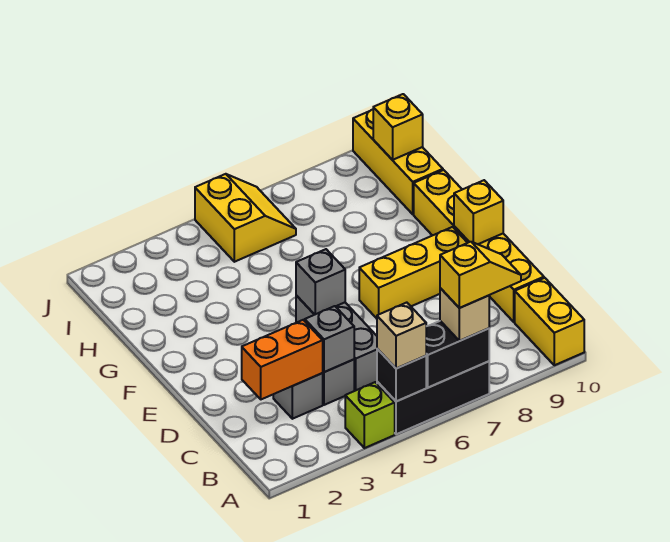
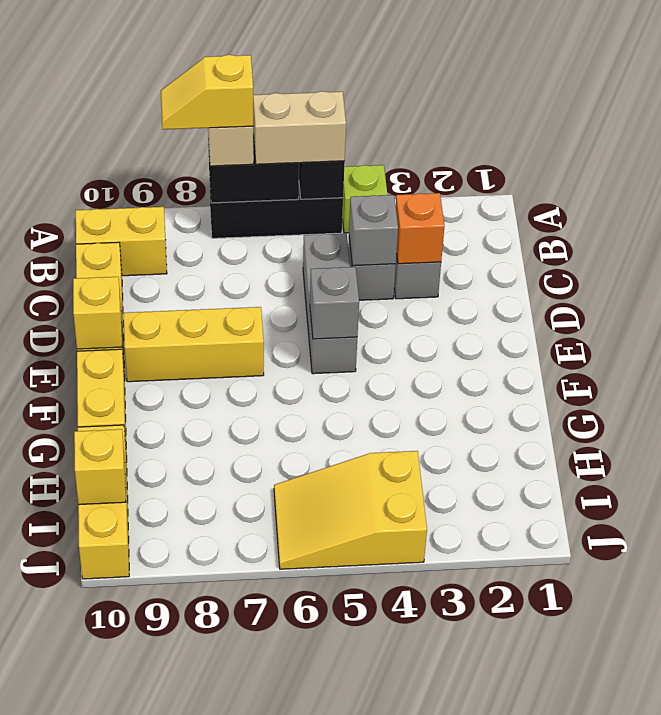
tan brick A5 level 3 -> tan brick A5:A6 level 3
yellow brick A10:B10 level 1 -> yellow brick B9:B10 level 1
orange brick C2:C3 level 2 -> orange brick C3 level 2
yellow slope I5:J6 level 1 top 5 -> yellow slope I4:J6 level 1 top 4

